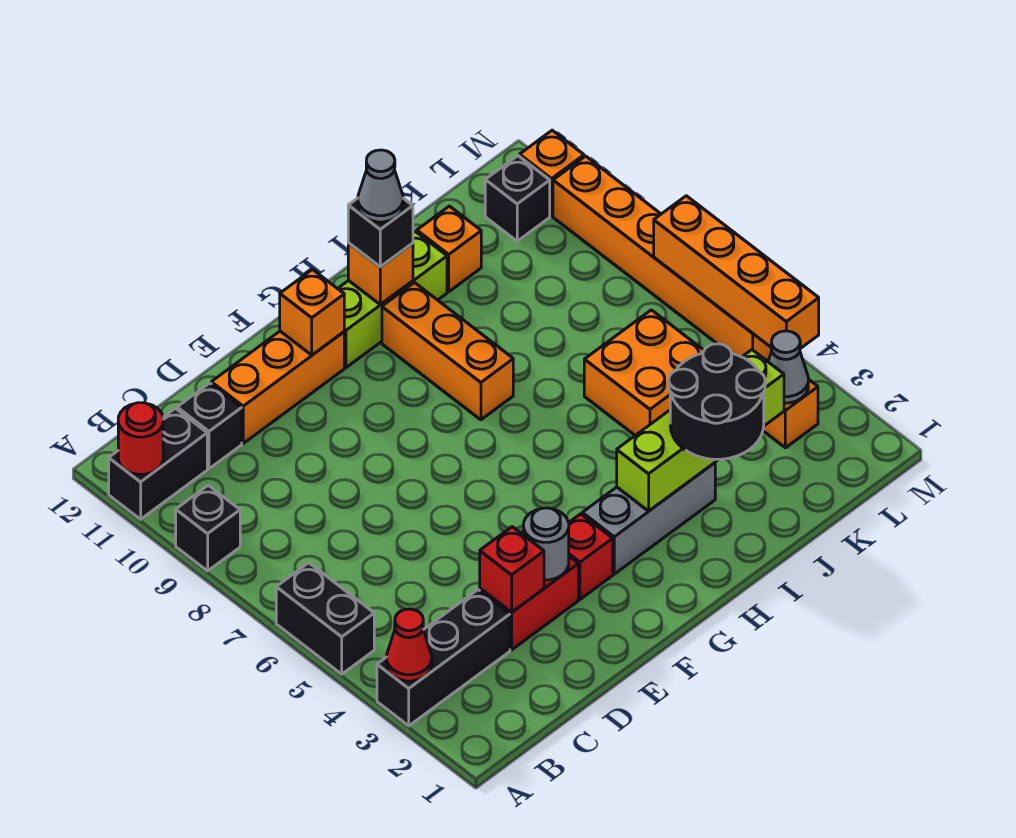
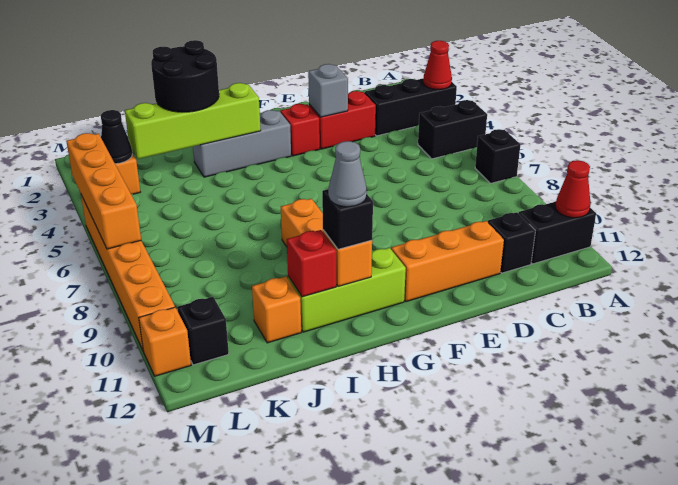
black brick A5:A6 level 1 -> black brick A5:B5 level 1
black brick A9 level 1 -> black brick A7 level 1
red round brick A11 level 2 -> red cone A11 level 2
red brick D3 level 2 -> red brick I11 level 2
grey round brick E3 level 2 -> grey brick E3 level 2
orange brick F11 level 2 -> none
orange brick J5:K6 level 1 -> none
grey cone L3 level 2 -> black cone L3 level 2

